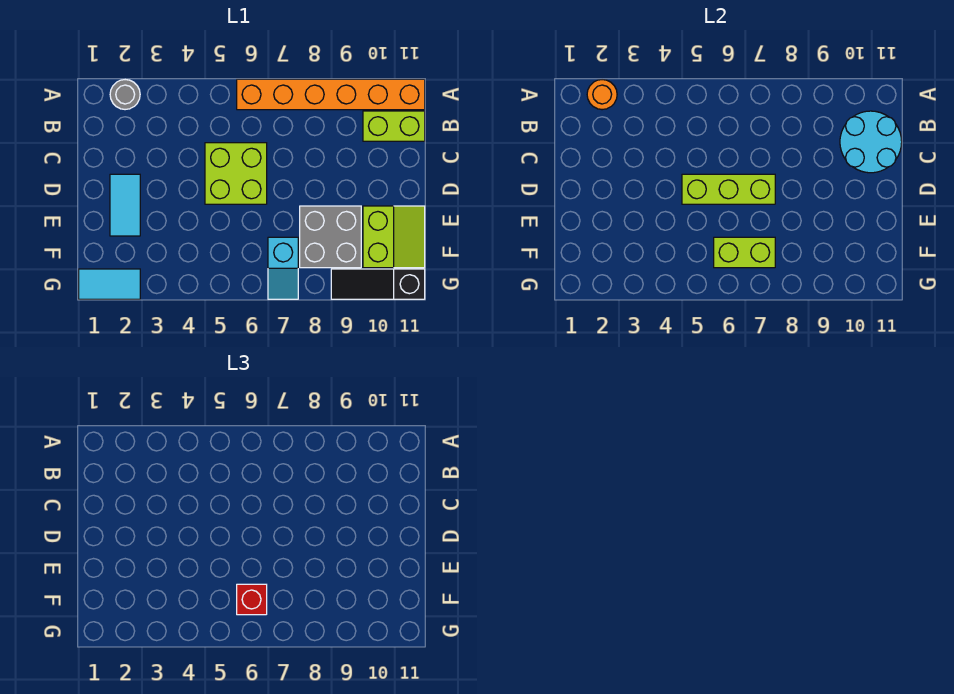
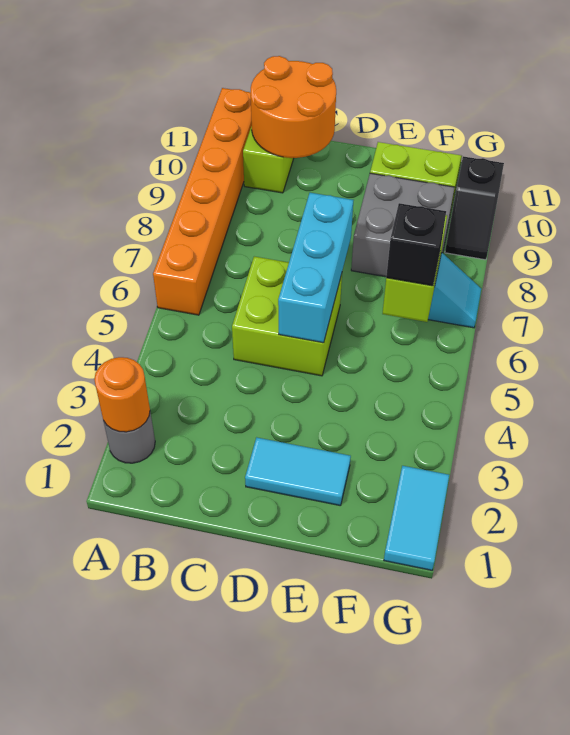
cyan round brick B10:C11 level 2 -> orange round brick B10:C11 level 2
lime brick D5:D7 level 2 -> cyan brick D5:D7 level 2
red brick F6 level 3 -> black brick F6 level 3
black slope G9:G11 level 1 top 11 -> black slope G9:G10 level 1 top 10

